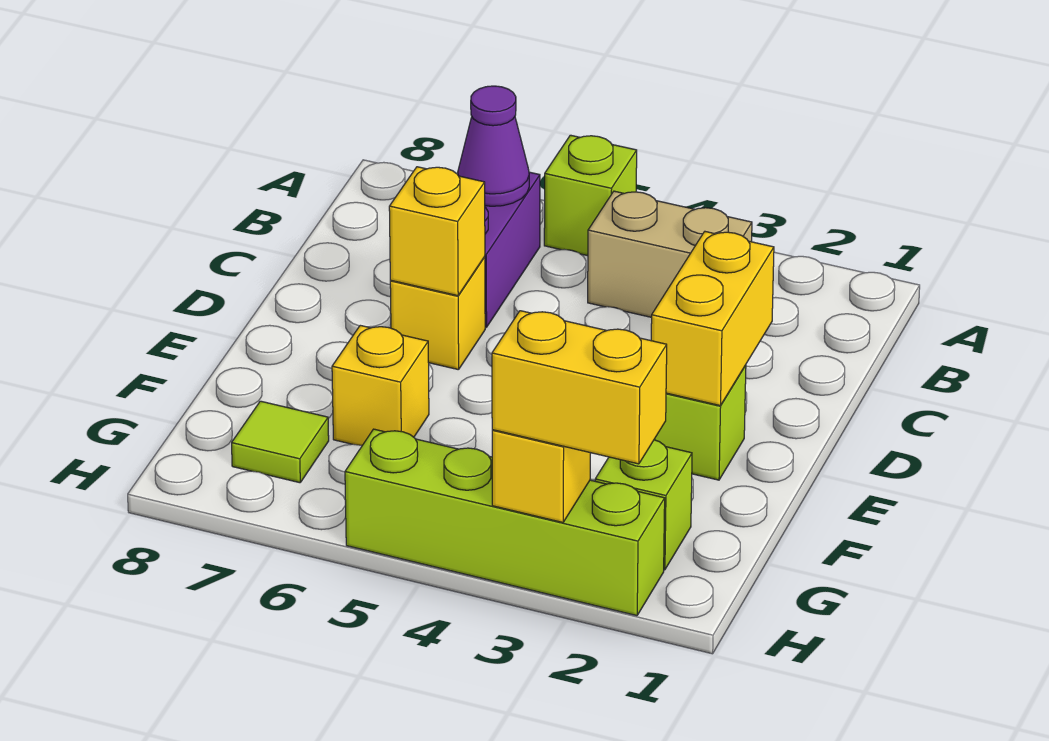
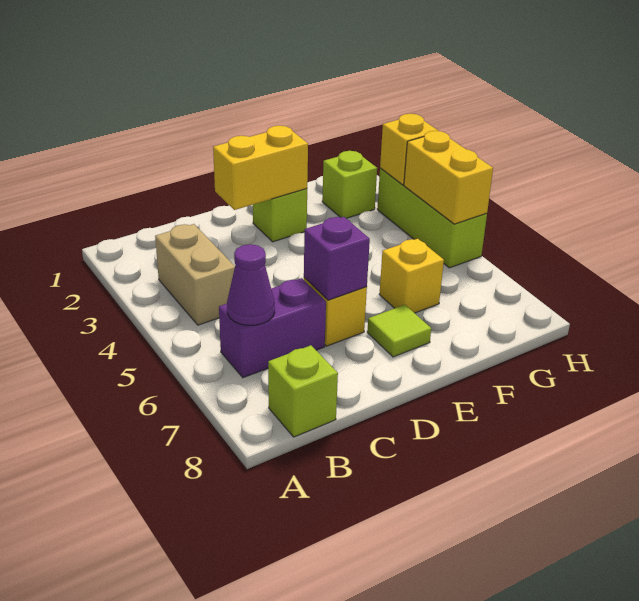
lime brick A5 level 1 -> lime brick B8 level 1
yellow brick D6 level 2 -> purple brick D6 level 2
lime tile G7 level 1 -> lime tile E7 level 1
lime brick H2:H5 level 1 -> lime brick H3:H5 level 1
yellow brick H2:H3 level 3 -> yellow brick H4:H5 level 2

